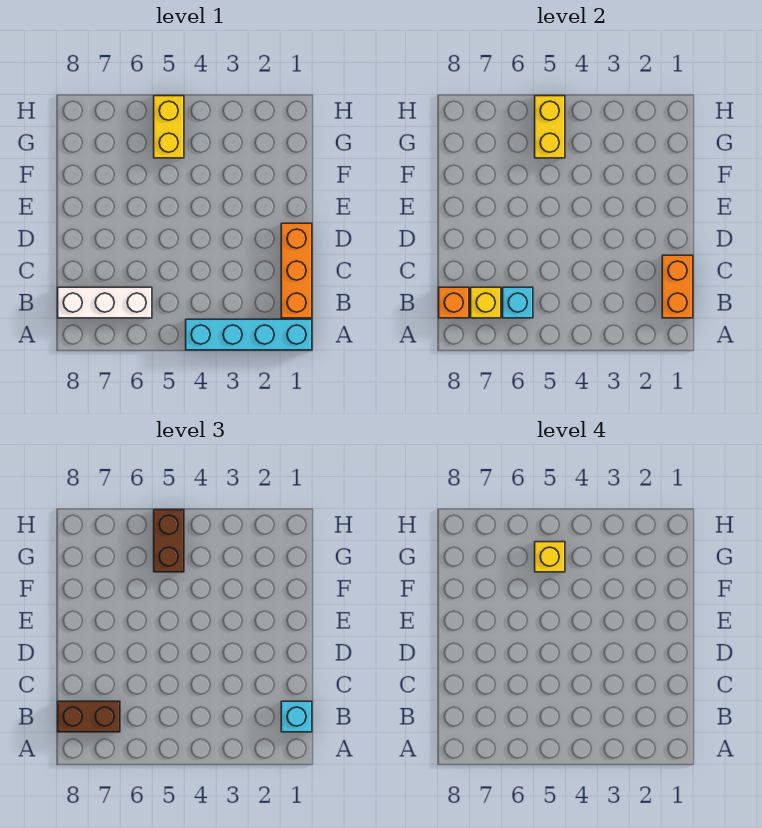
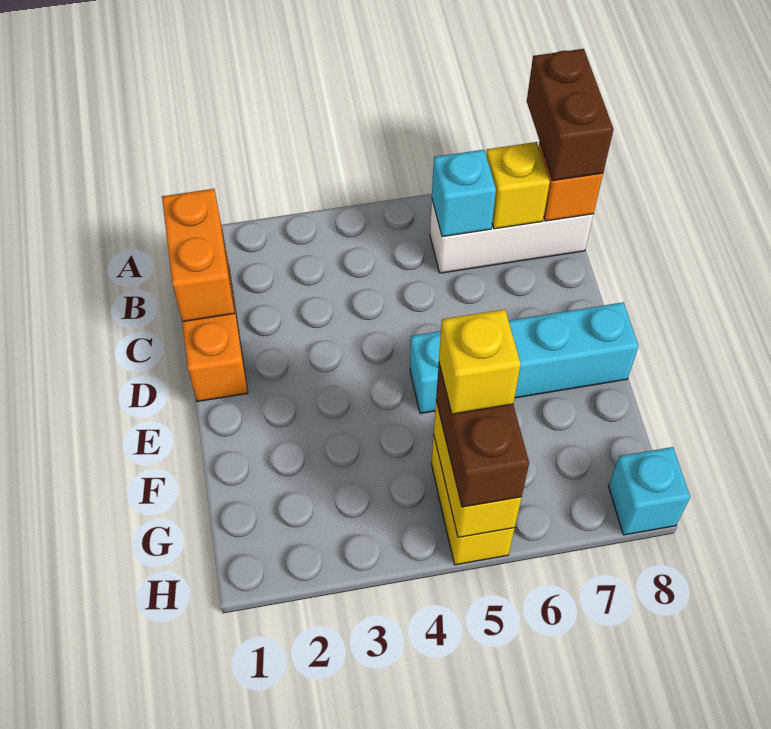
cyan brick A1:A4 level 1 -> cyan brick E5:E8 level 1
cyan brick B1 level 3 -> cyan brick H8 level 1
brown brick B7:B8 level 3 -> brown brick A8:B8 level 3

